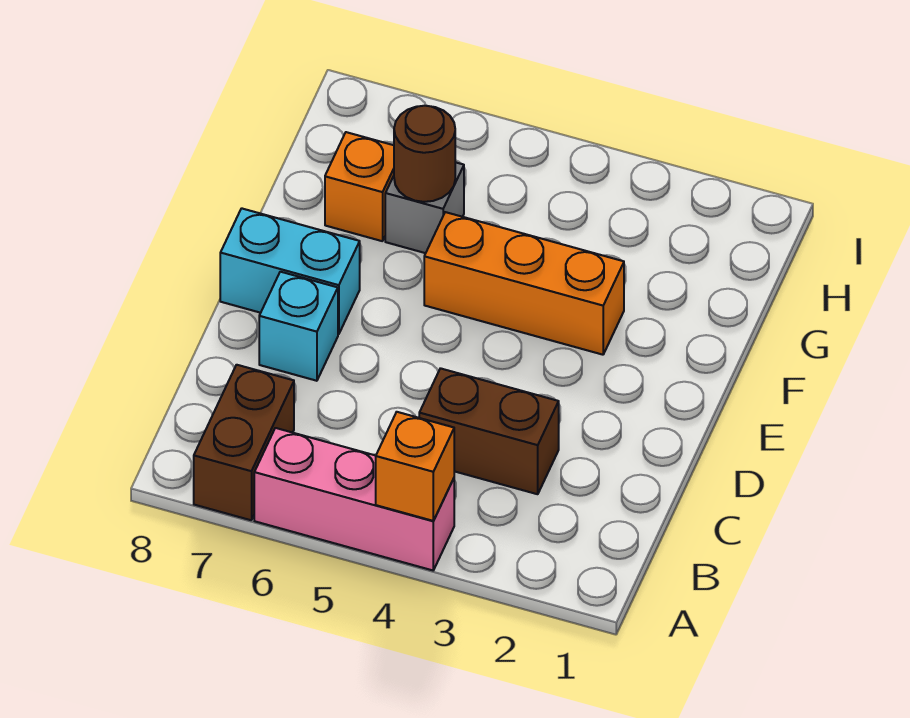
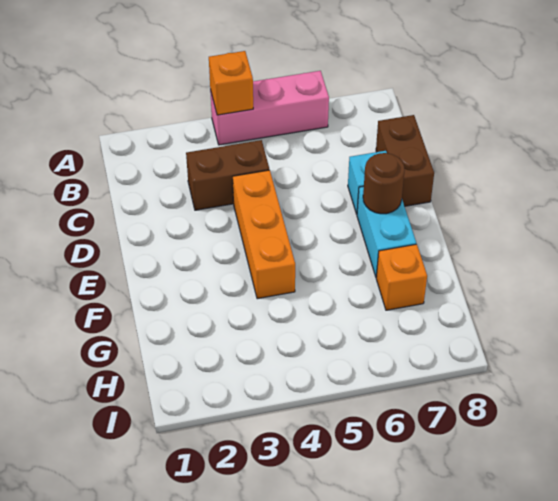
brown brick A7:B7 level 1 -> brown brick C8:D8 level 1
cyan brick E7:E8 level 1 -> cyan brick E7:F7 level 1
orange brick F3:F5 level 1 -> orange brick D4:F4 level 1
grey brick G6 level 1 -> none
brown round brick G6 level 2 -> brown round brick E7 level 2

